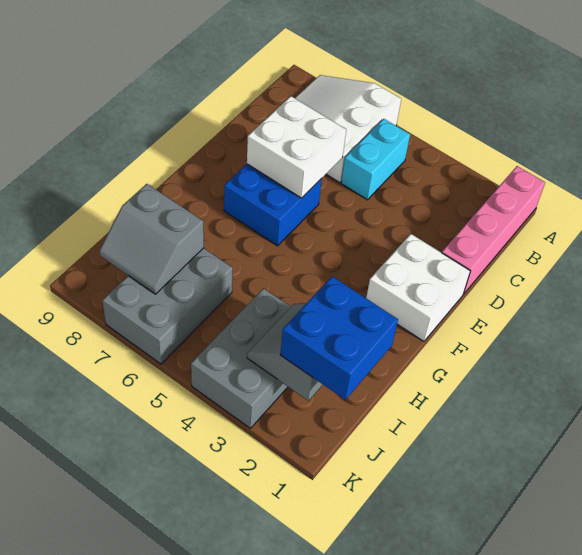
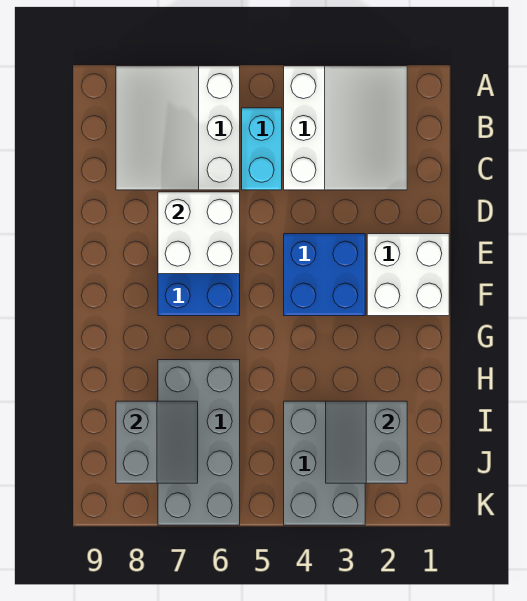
pink brick A1:D1 level 1 -> none
none -> white slope A2:C4 level 1 top 4
blue brick I1:J2 level 3 -> blue brick E3:F4 level 1
grey brick I6:K7 level 1 -> grey brick H6:K7 level 1
grey slope I7:J8 level 2 top I -> grey slope I7:J8 level 2 top 8

